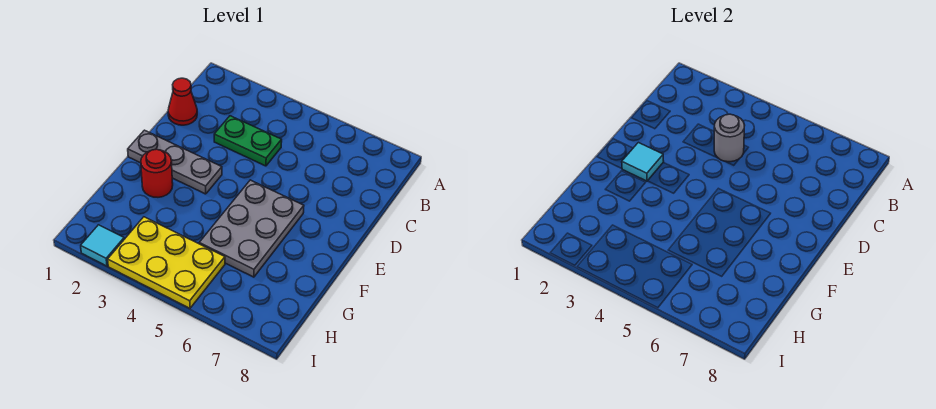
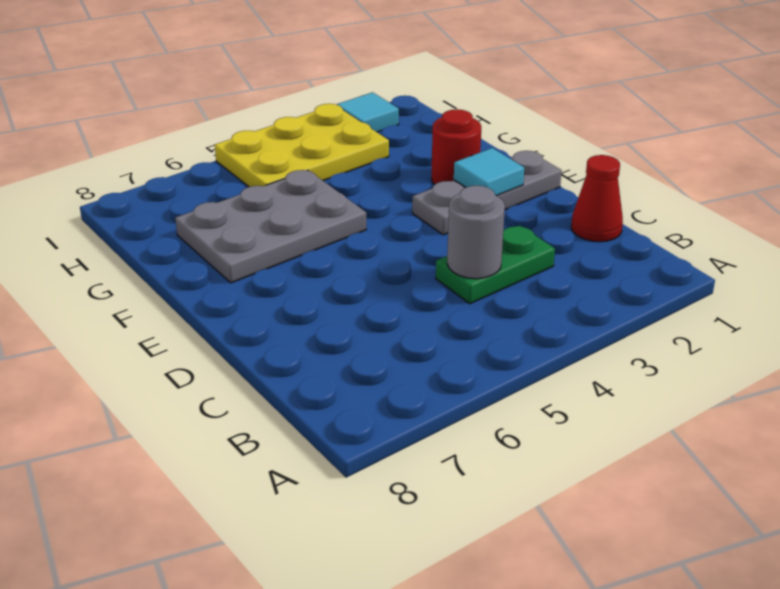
grey plate E5:G6 level 1 -> grey plate F5:G7 level 1

